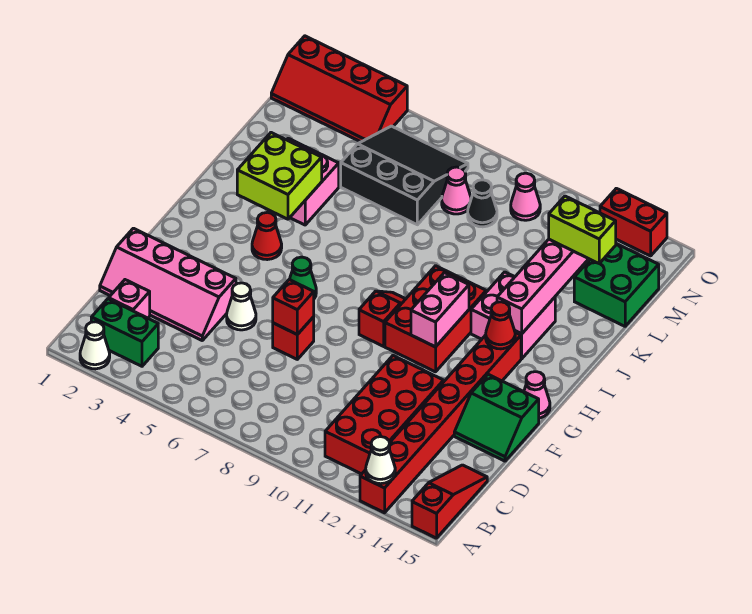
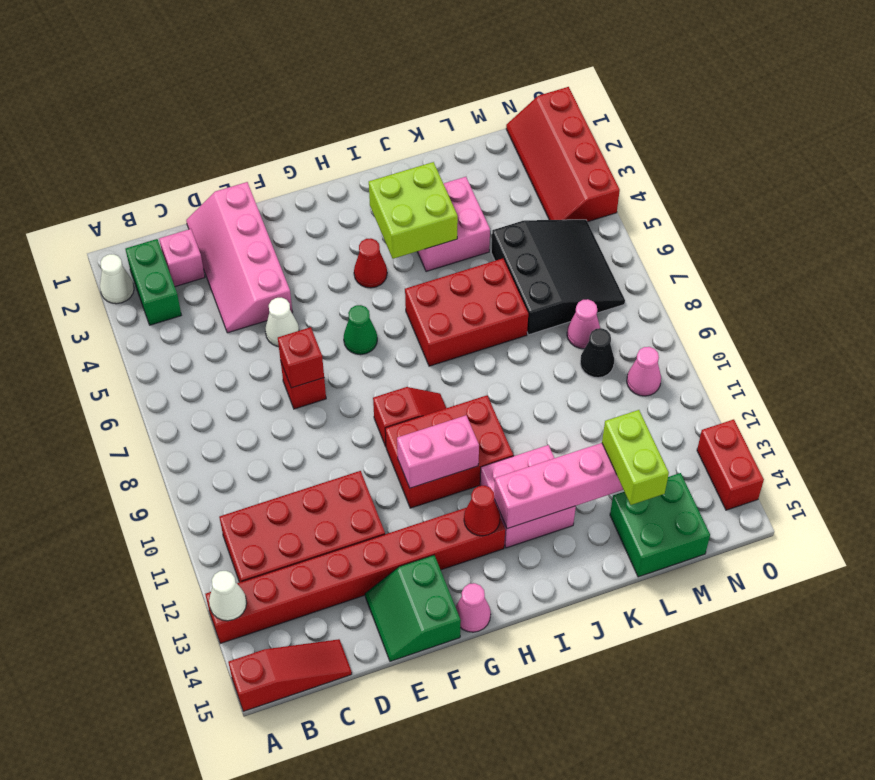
none -> red brick I6:K7 level 1

